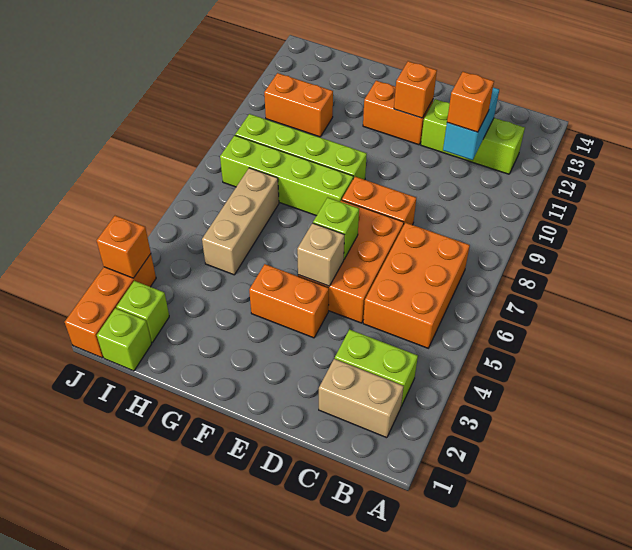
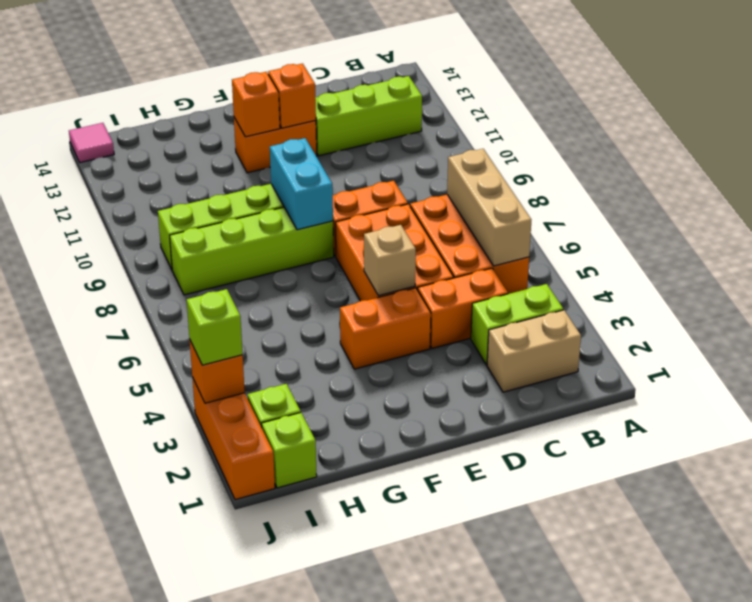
cyan brick C11:C12 level 2 -> cyan brick F8:F9 level 2
orange brick C11 level 3 -> orange brick F12 level 2
lime brick E6 level 2 -> lime brick J3 level 3
tan brick H5:H7 level 1 -> tan brick B5:B7 level 2
orange brick H11:I11 level 1 -> orange brick C4:D4 level 1
none -> pink tile J14 level 1

